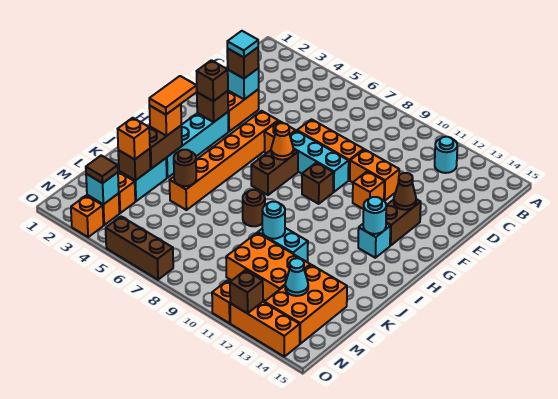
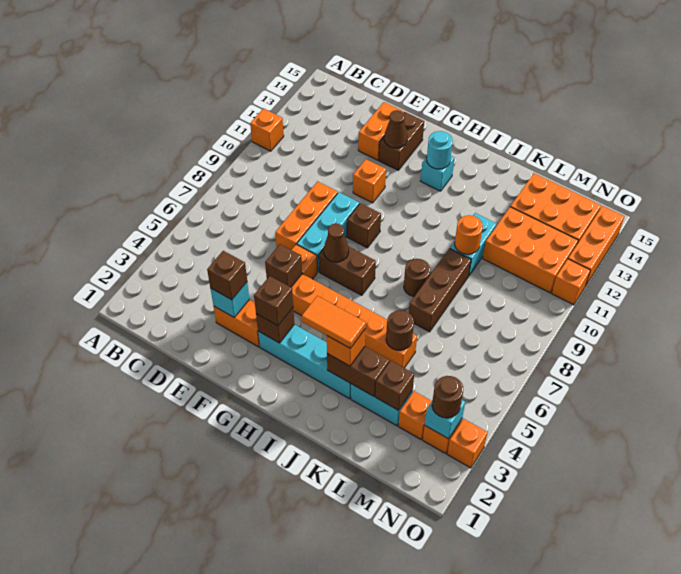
cyan round brick B12 level 1 -> none
cyan tile E3 level 4 -> none
orange brick E10:E11 level 1 -> orange brick E13:E14 level 1
brown brick F13:G13 level 1 -> brown brick F13:F14 level 1
orange cone G7 level 2 -> brown cone G7 level 2
cyan round brick K10 level 2 -> orange round brick K10 level 2
orange brick L3 level 3 -> orange brick A11 level 1
orange brick L10:M12 level 1 -> orange brick L11:N12 level 1
cyan cone M13 level 2 -> none
brown tile N3 level 3 -> brown round brick N3 level 3
brown brick O5:O7 level 1 -> brown brick K7:K9 level 1
brown brick O12 level 2 -> brown brick F5 level 2

